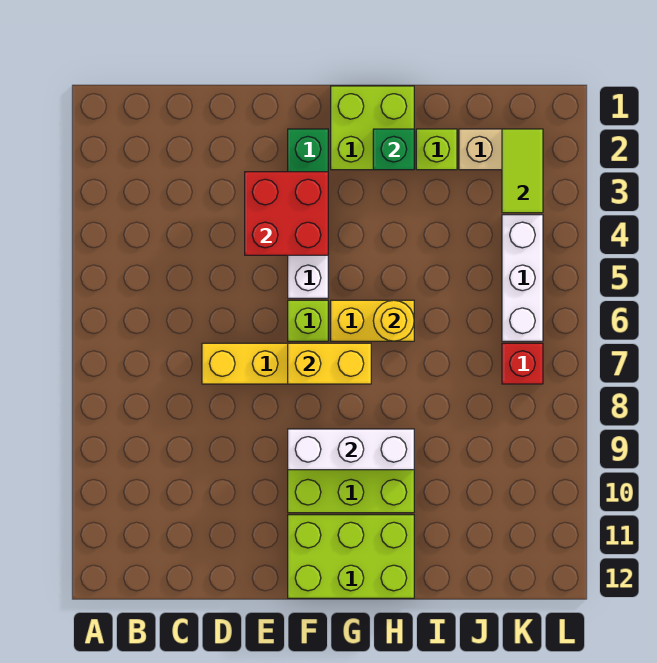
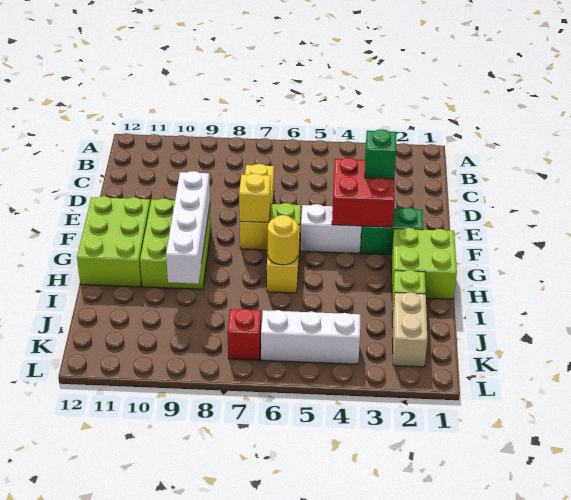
yellow brick F7:G7 level 2 -> yellow brick F7 level 2
white brick F9:H9 level 2 -> white brick F9:I9 level 2
green brick H2 level 2 -> green brick E3 level 3
lime tile K2:K3 level 2 -> none

